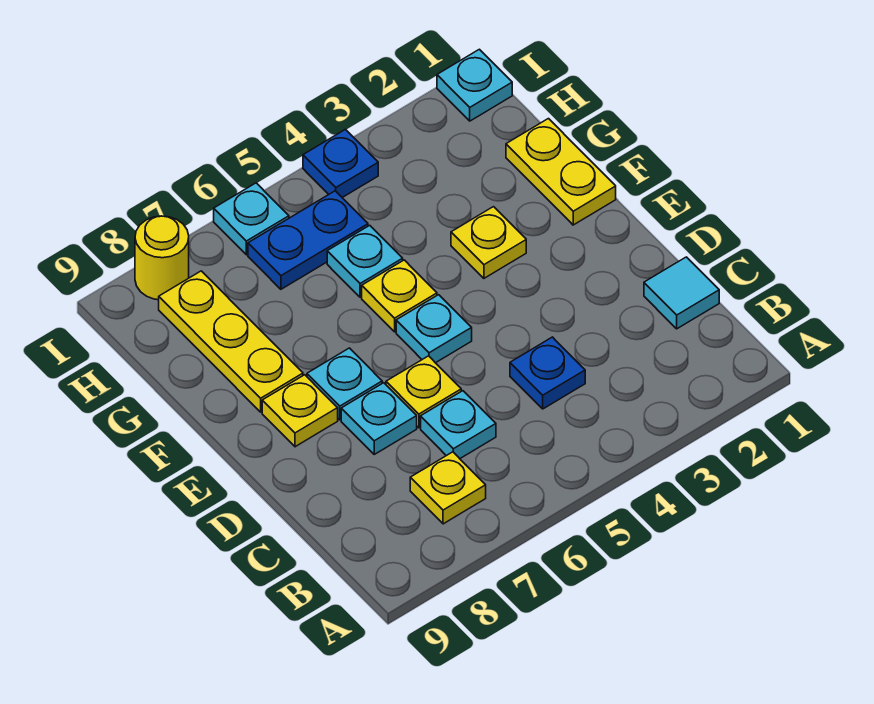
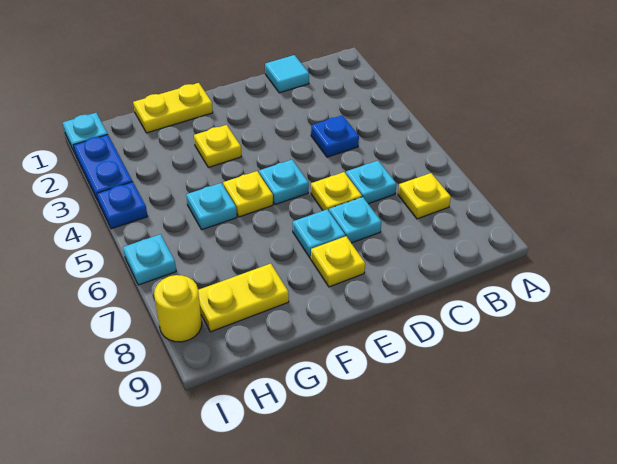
yellow plate F8:H8 level 1 -> yellow plate G8:H8 level 1
blue plate H5:H6 level 1 -> blue plate I2:I3 level 1

